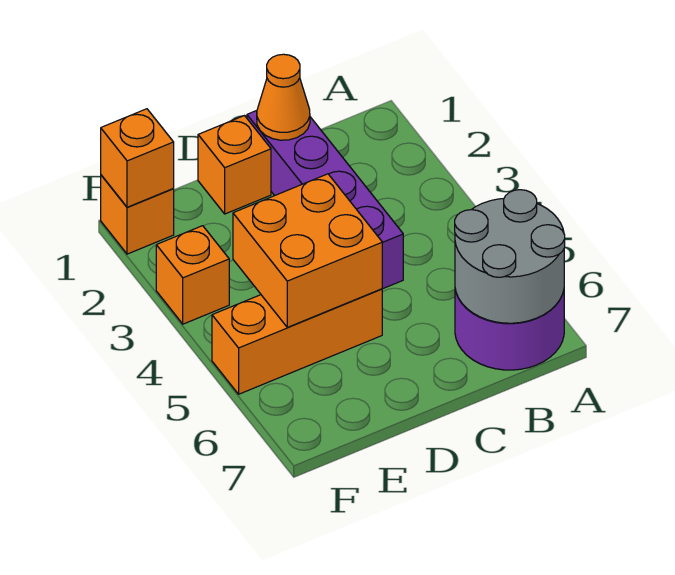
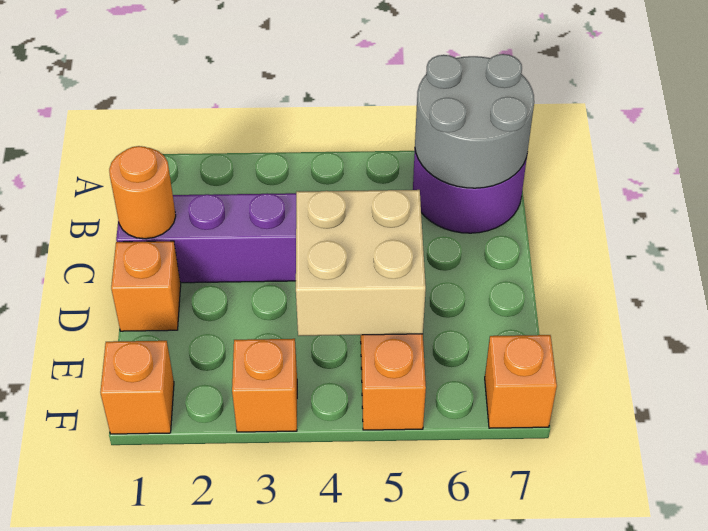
orange cone C1 level 2 -> orange round brick C1 level 2
orange brick D4:E5 level 2 -> tan brick D4:E5 level 2
orange brick F1 level 2 -> orange brick F7 level 1

